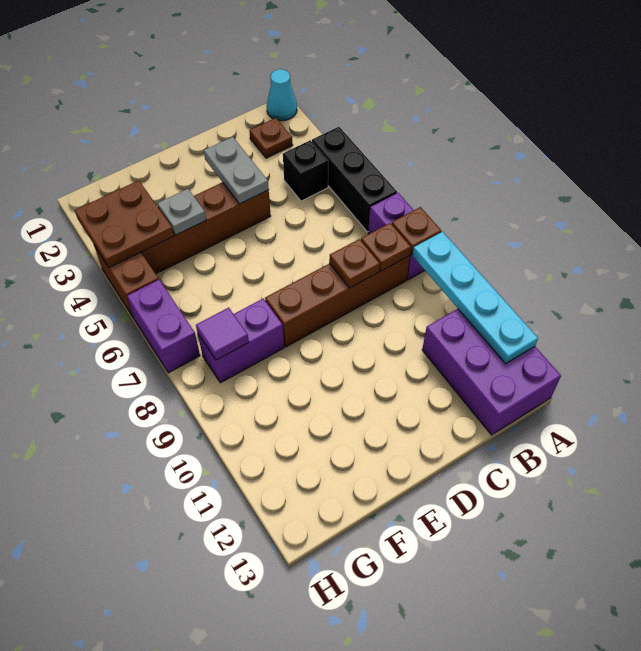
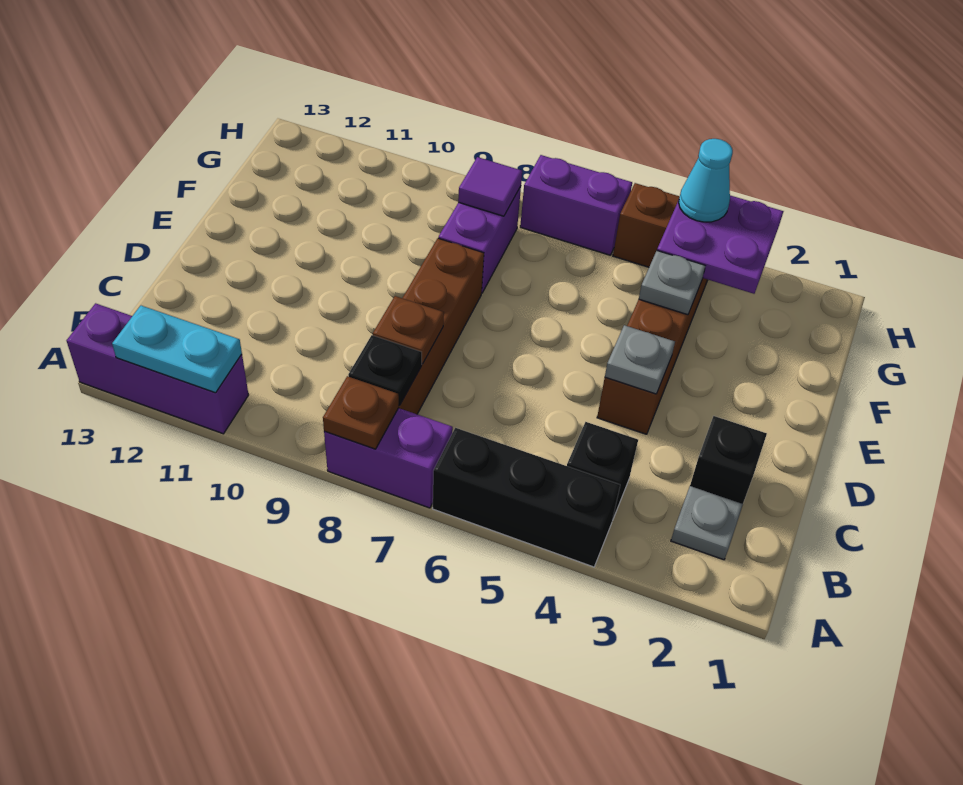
cyan cone A1 level 1 -> cyan cone H4 level 3
cyan plate A9:A12 level 2 -> cyan plate A11:A12 level 2
purple brick A11:B13 level 1 -> purple brick A11:A13 level 1
brown plate B2 level 1 -> grey plate B2 level 1
brown plate B8 level 2 -> black plate B8 level 2
none -> black brick C2 level 1
grey plate D3:D4 level 2 -> grey plate D4 level 2
brown plate G3:H4 level 2 -> purple plate G3:H4 level 2

